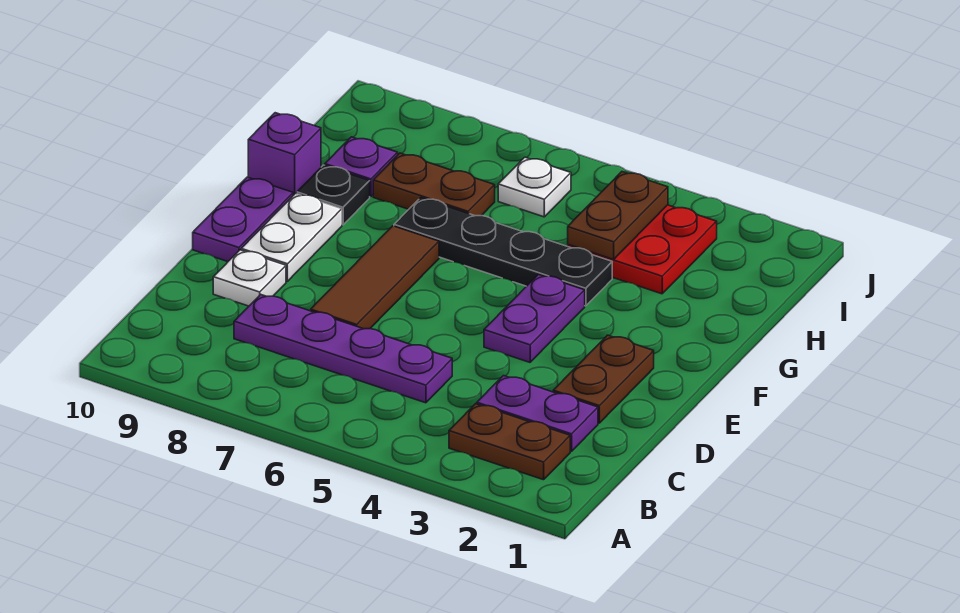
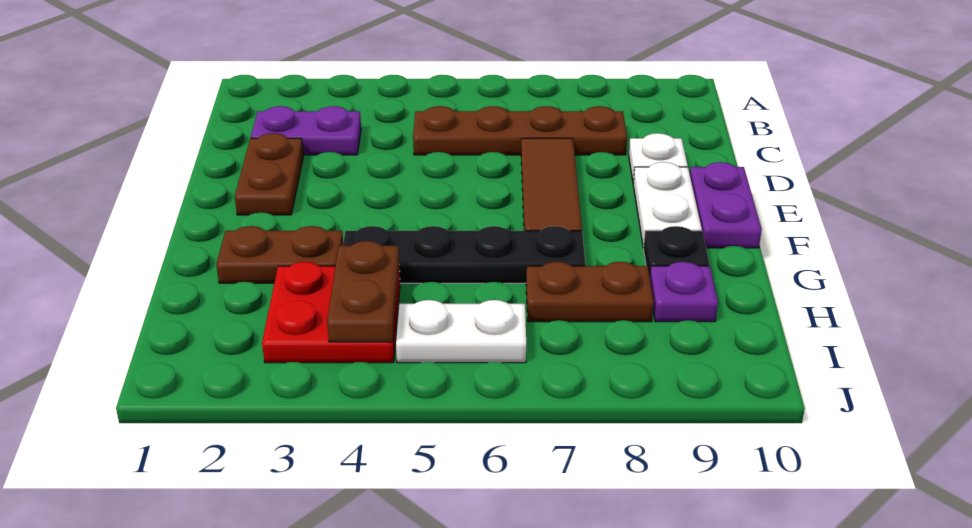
brown plate B2:B3 level 1 -> brown plate G2:G3 level 1
purple plate C5:C8 level 1 -> brown plate C5:C8 level 1
purple plate E4:F4 level 1 -> none
purple brick G10 level 1 -> none
white plate I6 level 1 -> white plate I5:I6 level 1

